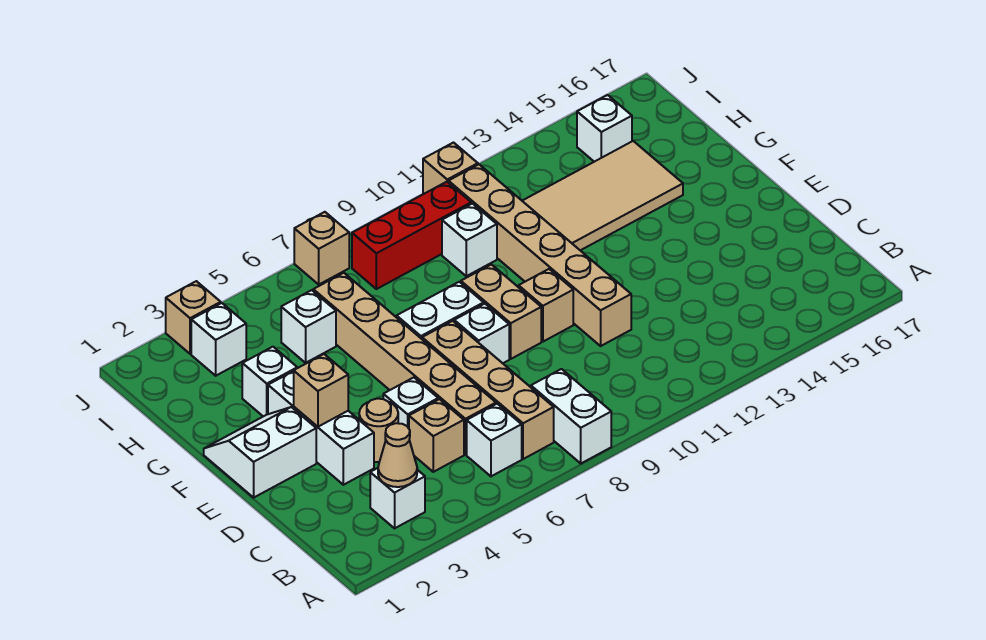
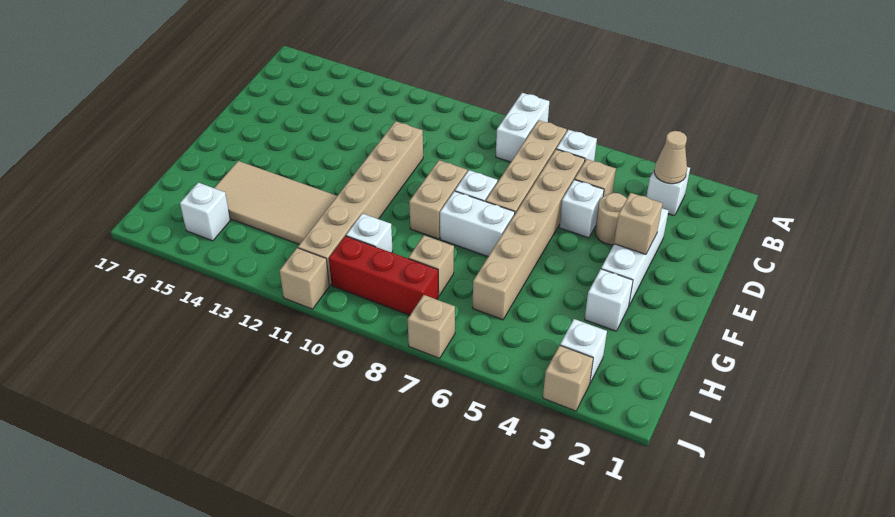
white slope E1:F2 level 1 top E -> none
tan brick E10 level 1 -> tan brick H8 level 1
white brick H5 level 1 -> none

